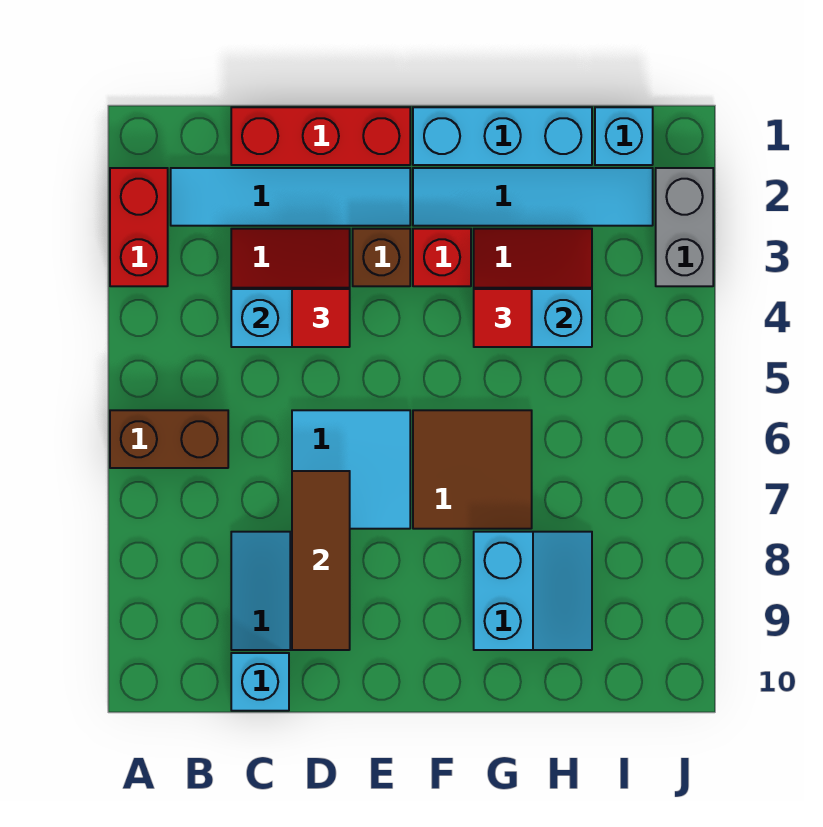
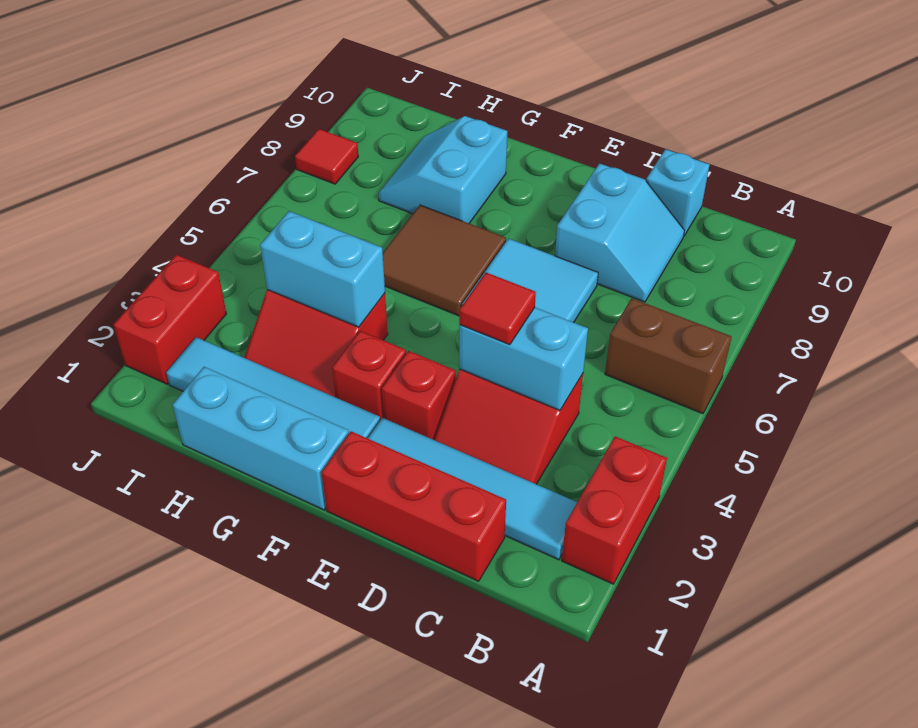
brown tile D7:D9 level 2 -> none
brown brick E3 level 1 -> red brick E3 level 1
red tile G4 level 3 -> red tile J8 level 1
cyan brick I1 level 1 -> none
grey brick J2:J3 level 1 -> red brick J2:J3 level 1

